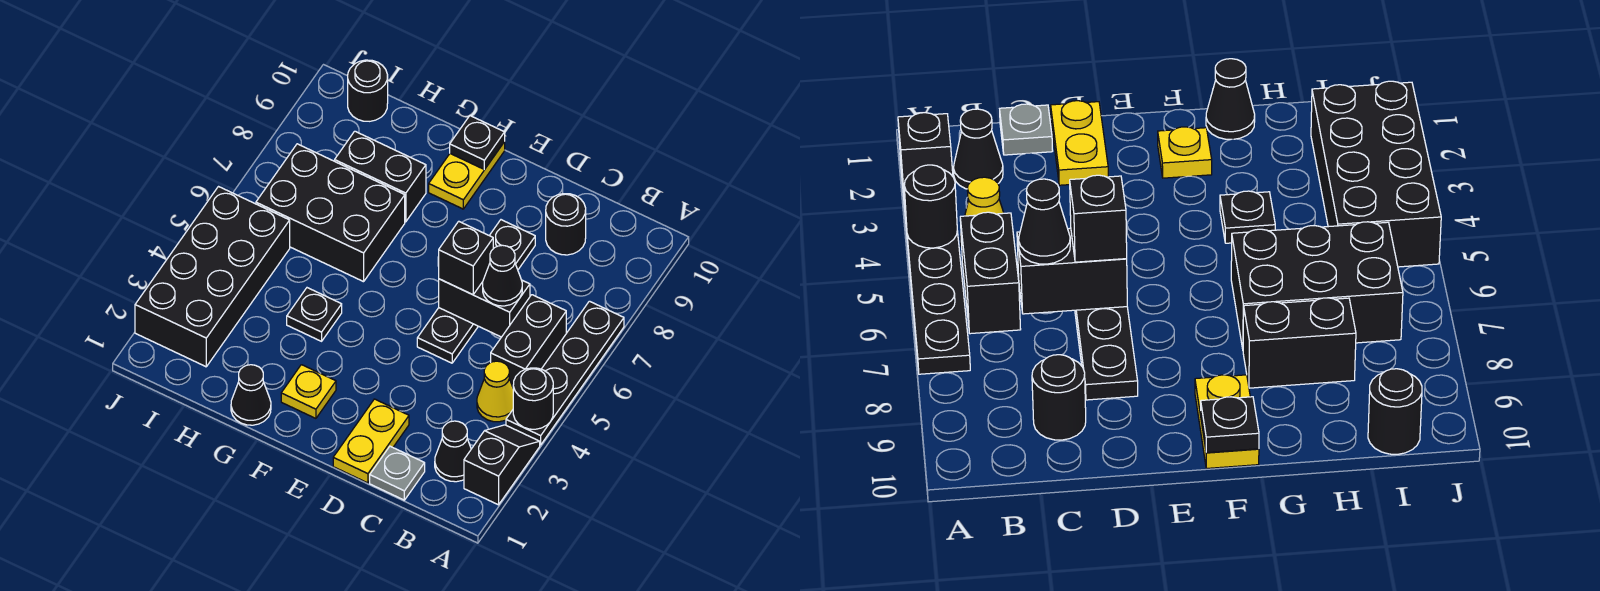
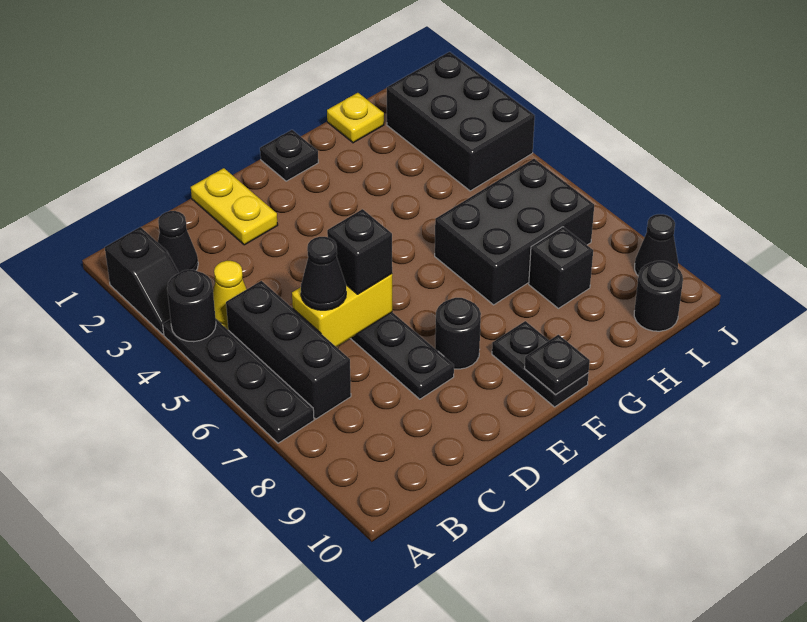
black brick B5:B6 level 1 -> black brick B5:B7 level 1
grey plate C1 level 1 -> none
black brick C6:D6 level 2 -> yellow brick C6:D6 level 2
black round brick C9 level 1 -> black round brick E8 level 1
yellow plate F2 level 1 -> yellow plate H1 level 1
yellow plate F9:F10 level 1 -> black plate F9:F10 level 1
black cone G1 level 1 -> black cone J9 level 1
black plate G4 level 1 -> black plate F1 level 1
black brick G8:H8 level 1 -> black brick H8 level 1
black brick I2:J5 level 1 -> black brick I2:J4 level 1

